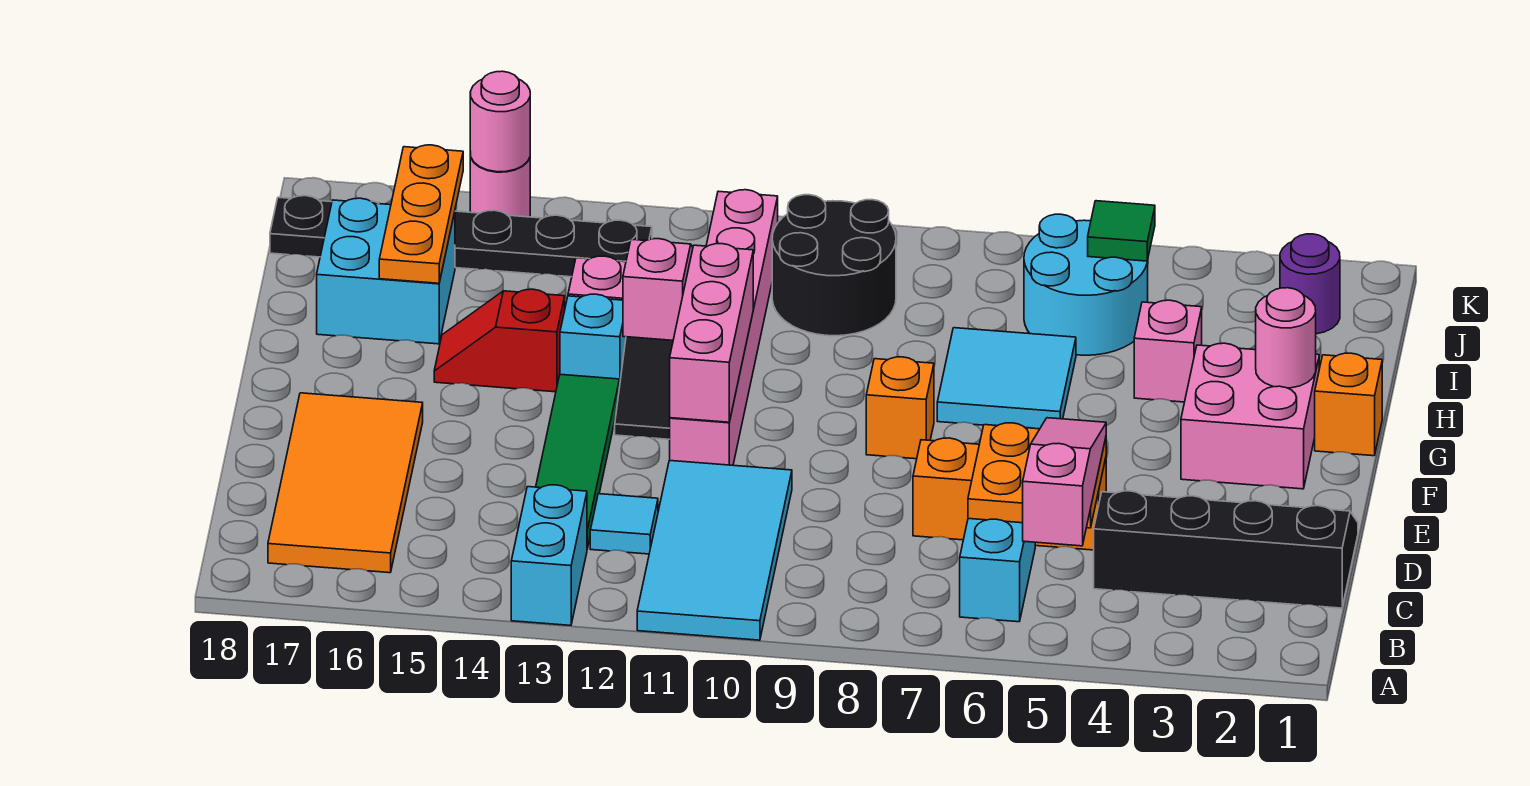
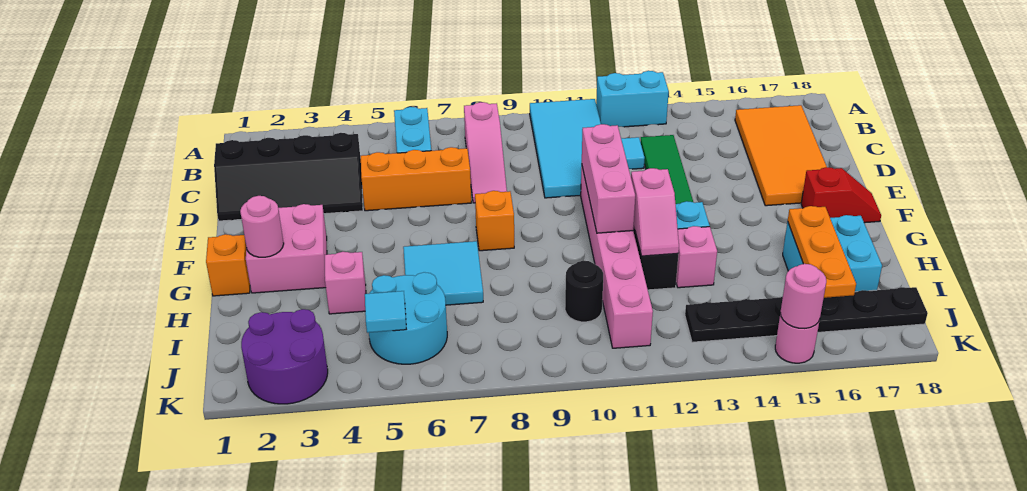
cyan brick A13:B13 level 1 -> cyan brick A12:A13 level 1
pink slope B5:D5 level 3 top B -> pink slope B8:D8 level 1 top B
orange plate C5:D6 level 2 -> none
red slope G14:G15 level 1 top 14 -> red slope F17:F18 level 1 top 17
black round brick I9:J10 level 1 -> black round brick I10 level 1
purple round brick J2 level 1 -> purple round brick J2:K3 level 1
green tile J5 level 2 -> cyan tile J5 level 2

